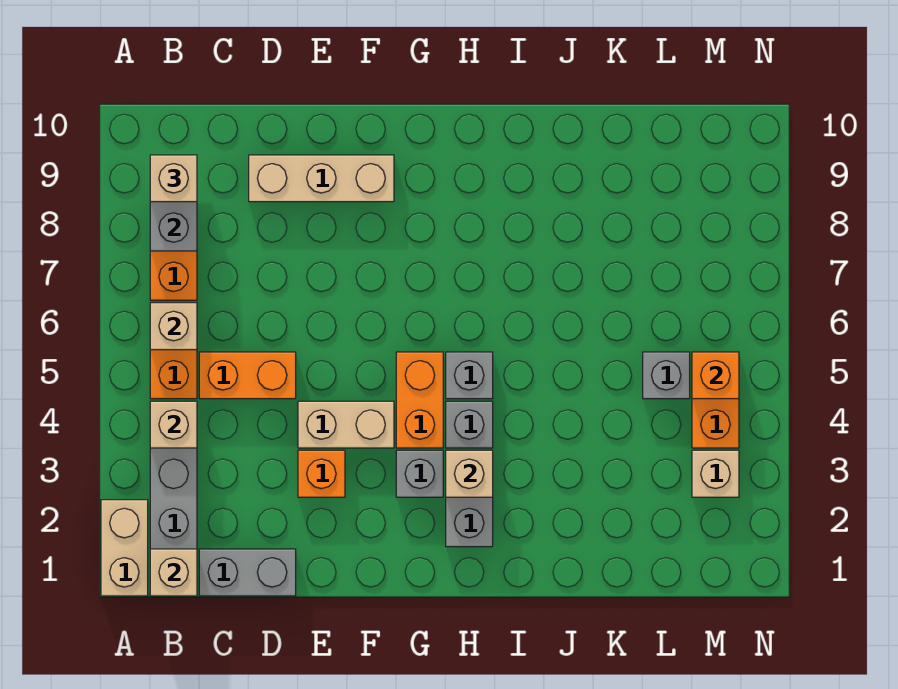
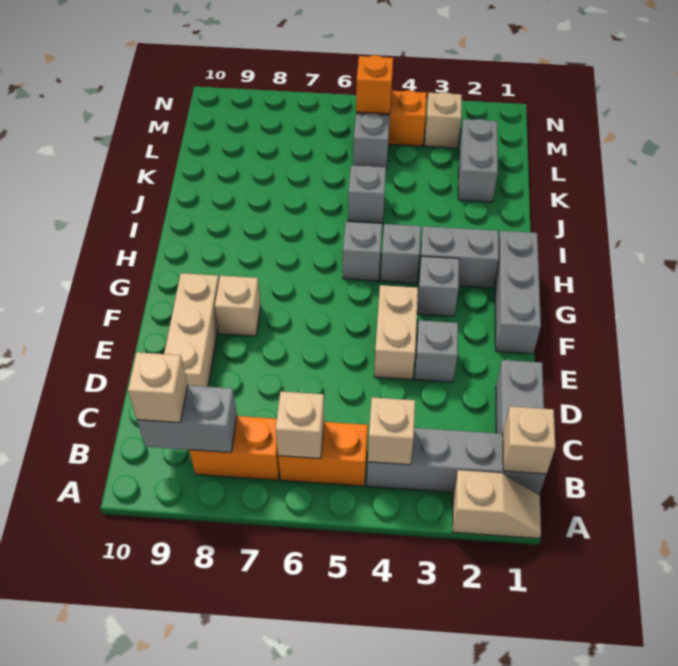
tan brick A1:A2 level 1 -> tan slope A1:A2 level 1 top 2
orange brick C5:D5 level 1 -> none
orange brick E3 level 1 -> grey brick E3 level 1
none -> grey brick F1:H1 level 1
orange brick G4:G5 level 1 -> none
tan brick H3 level 2 -> tan brick F8 level 1
none -> grey brick J5 level 1
none -> grey brick K2:L2 level 1

